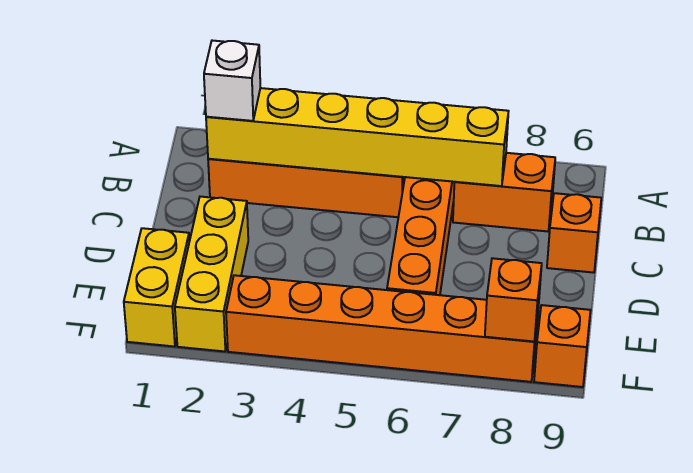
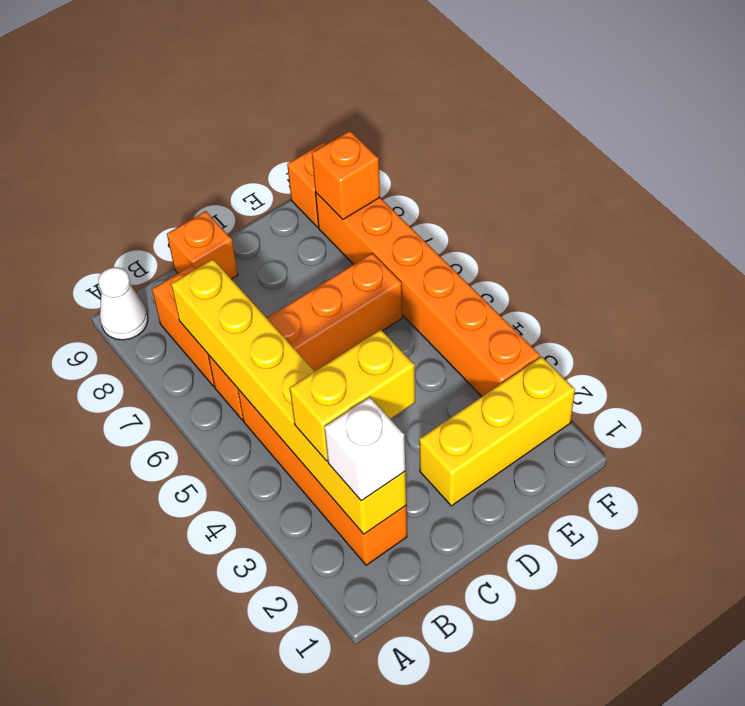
none -> white cone A9 level 1
yellow brick E1:F1 level 1 -> yellow brick B3:C3 level 3

